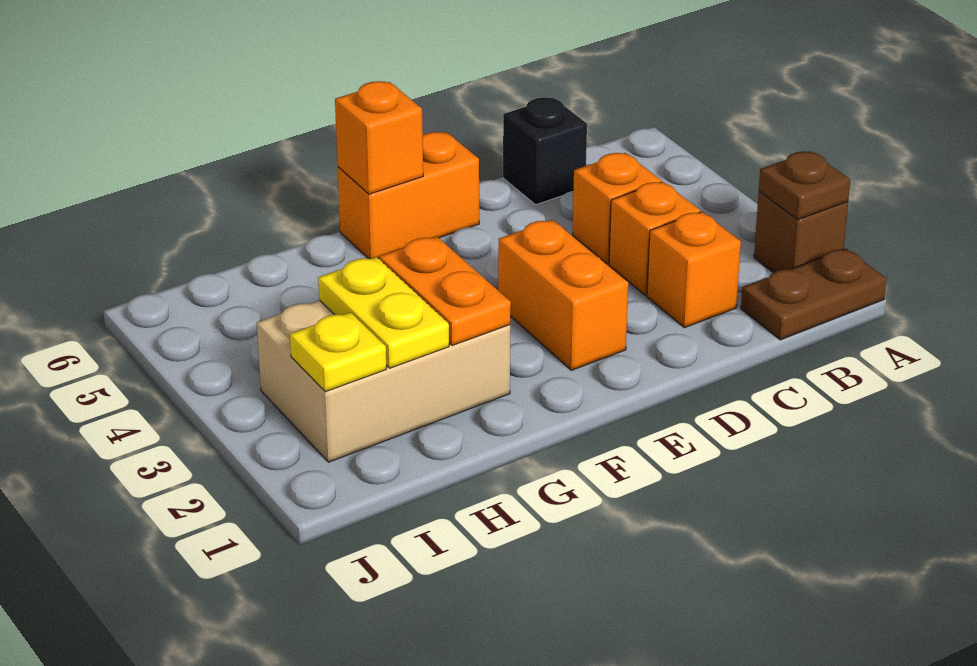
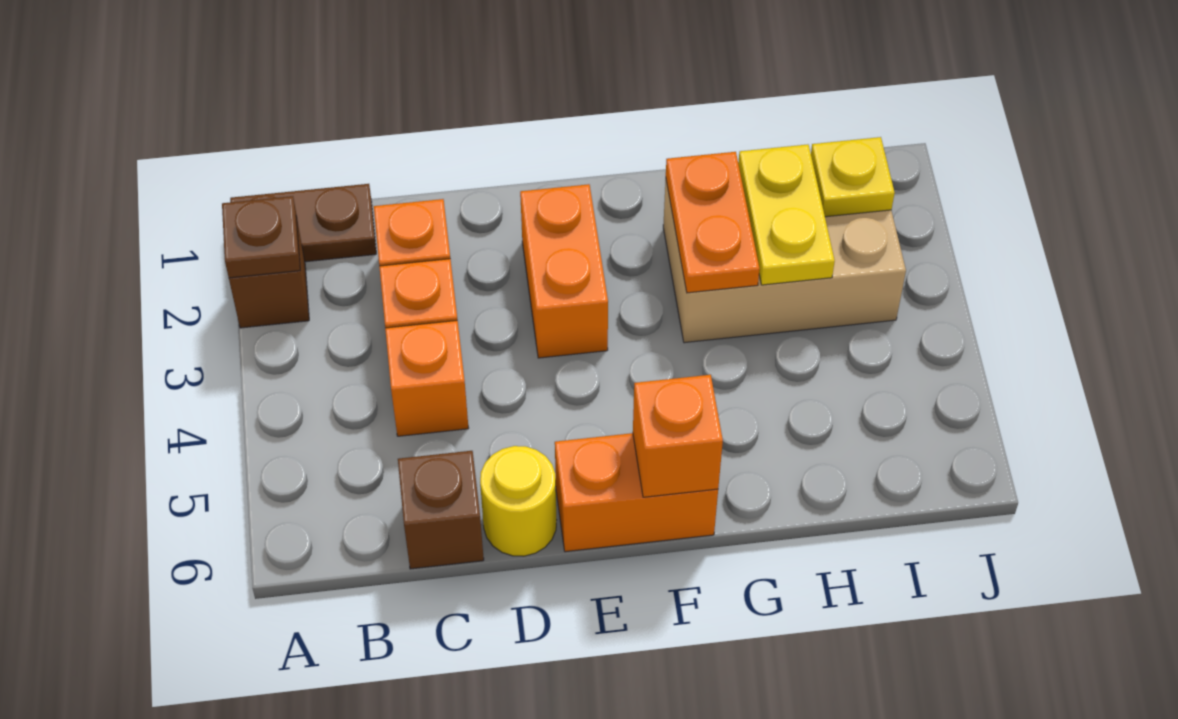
black brick C6 level 1 -> brown brick C6 level 1
none -> yellow round brick D6 level 1

